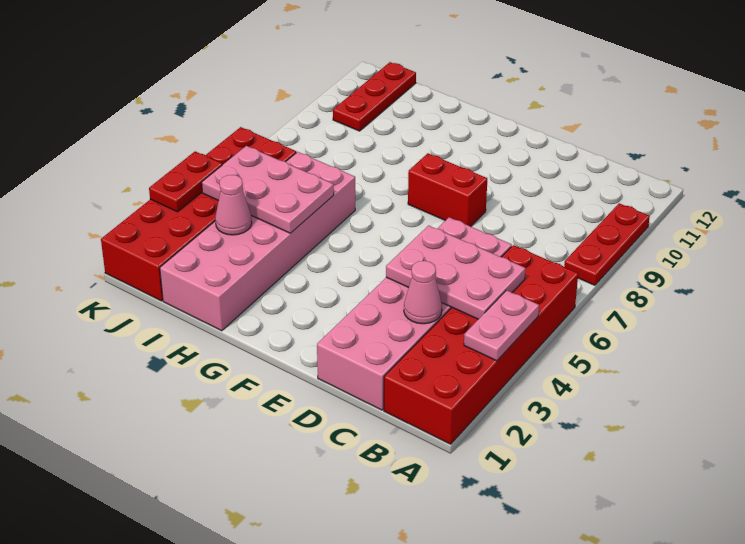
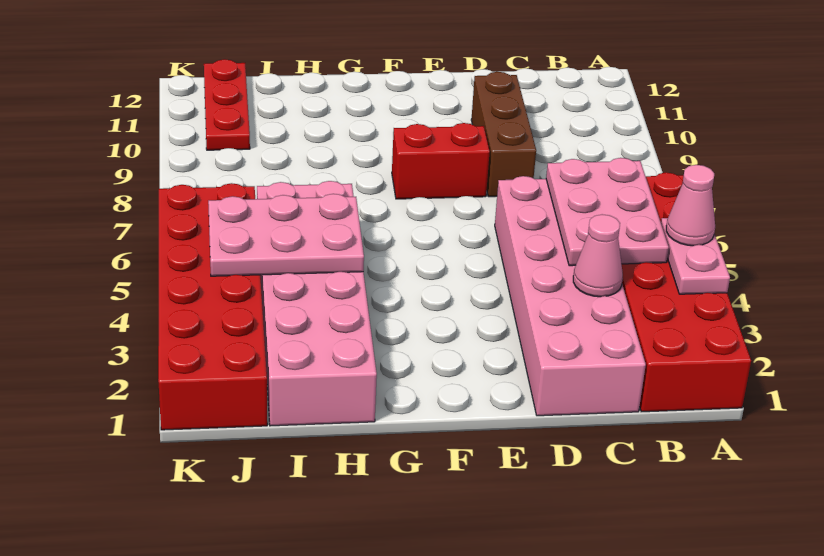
red plate A8:A10 level 1 -> none
pink plate B4:D5 level 2 -> pink plate B4:C6 level 2
none -> brown brick D8:D10 level 1
pink cone I3 level 2 -> pink cone A4 level 3
red plate K3:K4 level 2 -> none

